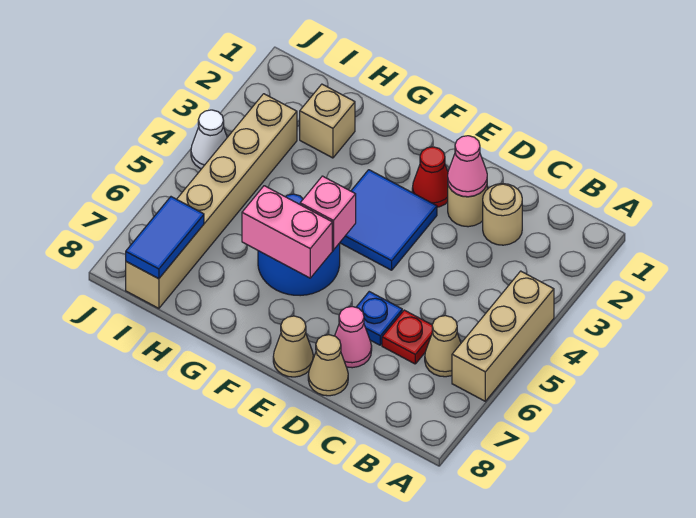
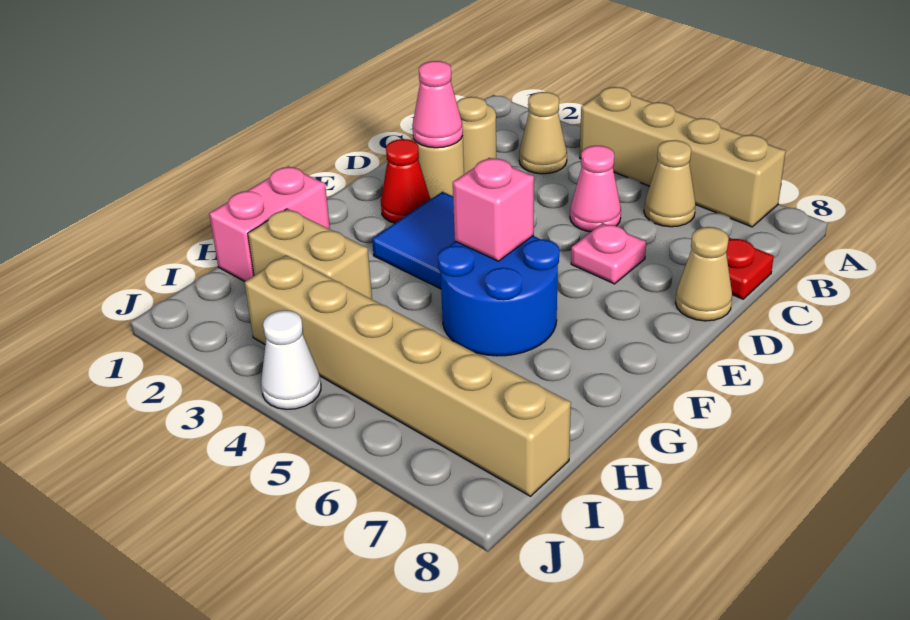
tan brick A4:A6 level 1 -> tan brick A4:A7 level 1
red plate C6 level 1 -> red plate C8 level 1
blue plate D6 level 1 -> pink plate D6 level 1
pink cone D7 level 1 -> pink cone C5 level 1
tan cone E8 level 1 -> tan cone B3 level 1
pink brick F6:G6 level 2 -> pink brick G1:H1 level 1
tan brick H2 level 1 -> tan brick H2:H3 level 1
blue tile I7:I8 level 2 -> none

